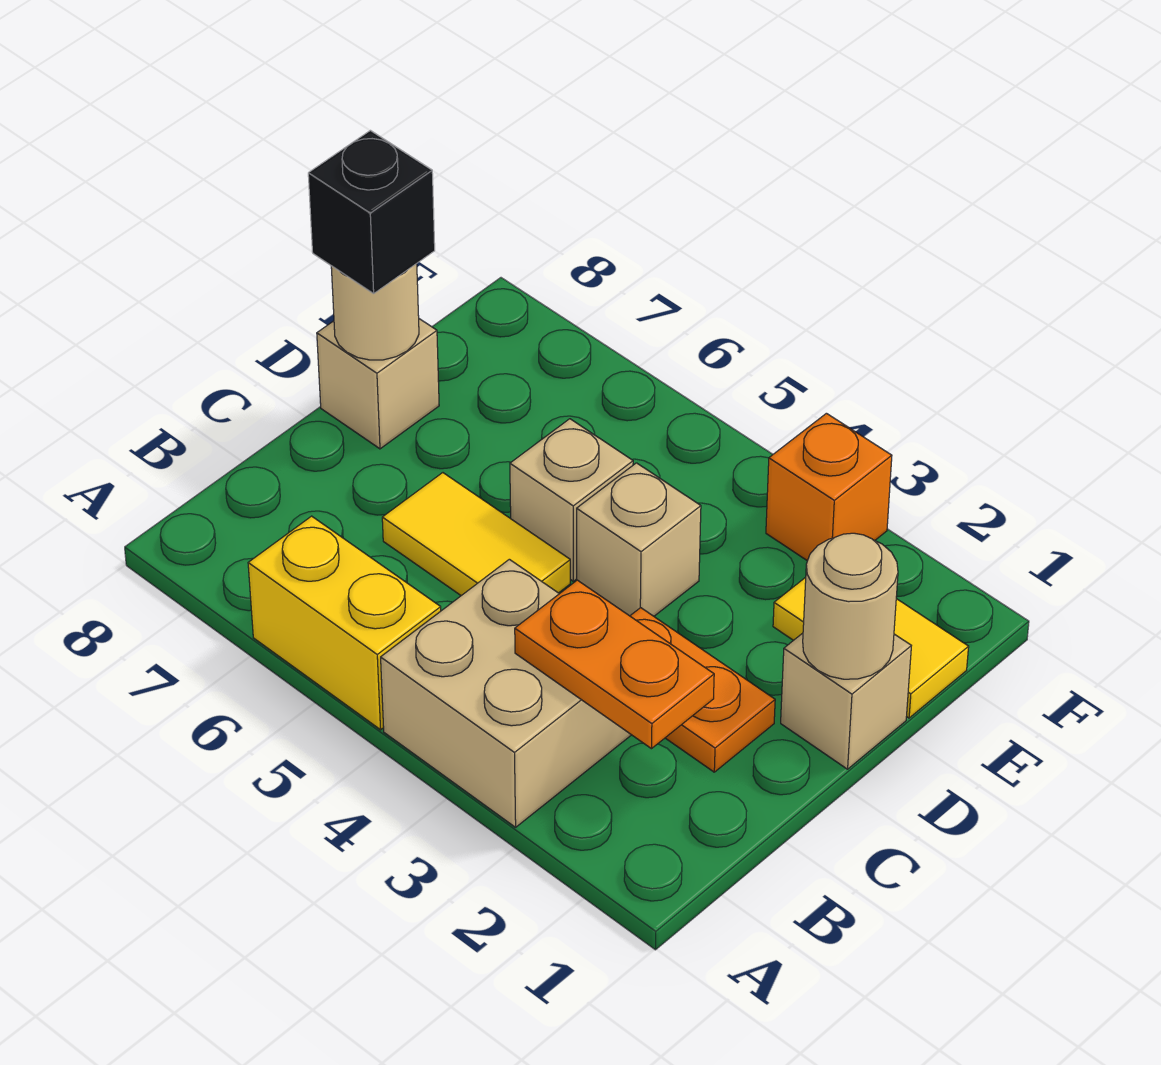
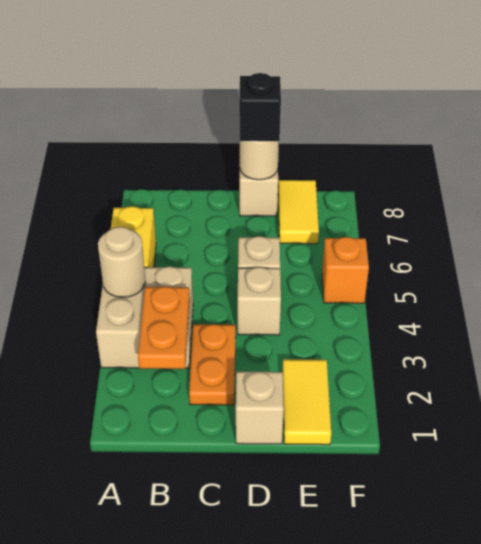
yellow tile C5:C6 level 1 -> yellow tile E7:E8 level 1
tan round brick D1 level 2 -> tan round brick A4 level 2
orange brick F3 level 1 -> orange brick F5 level 1

